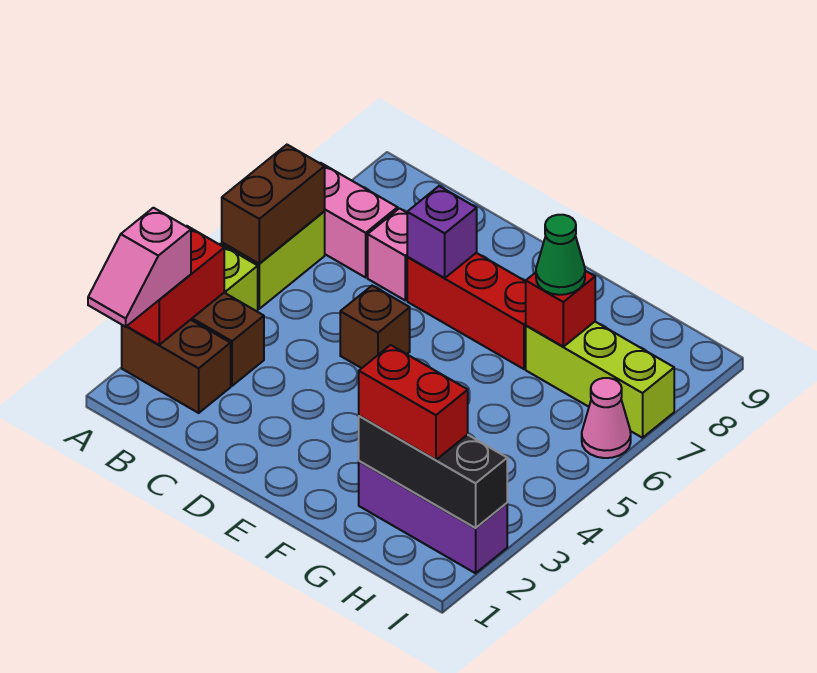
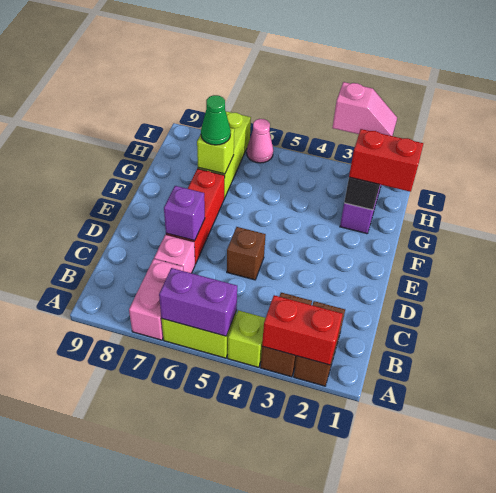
pink slope A1:A2 level 3 top 2 -> pink slope I2:I3 level 3 top 3
brown brick A5:A6 level 2 -> purple brick A5:A6 level 2
red brick G2:H2 level 3 -> red brick G1:G2 level 3
red brick G7 level 2 -> lime brick G7 level 2

